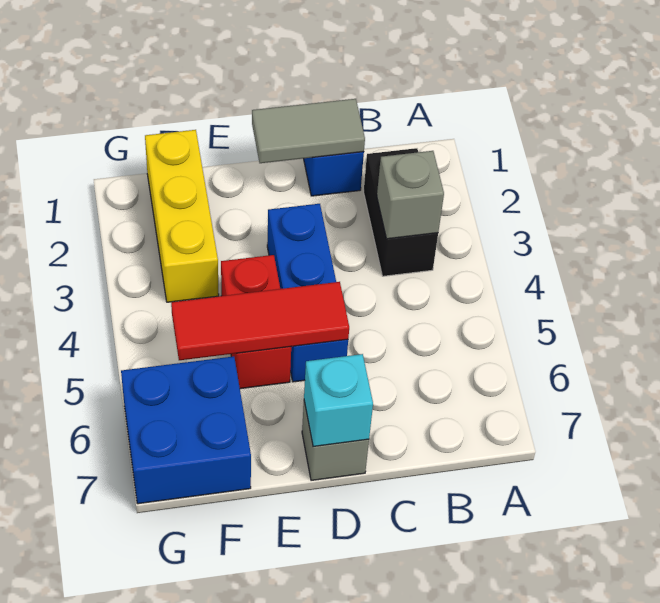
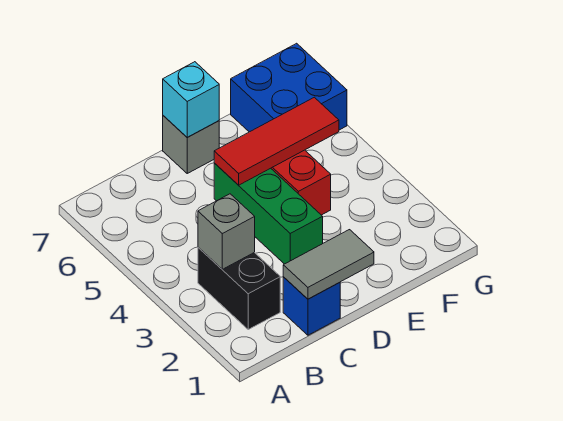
blue brick D3:D5 level 1 -> green brick D3:D5 level 1
yellow brick F1:F3 level 1 -> none

